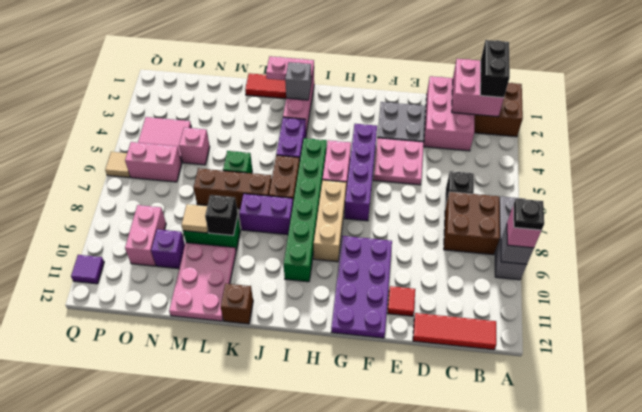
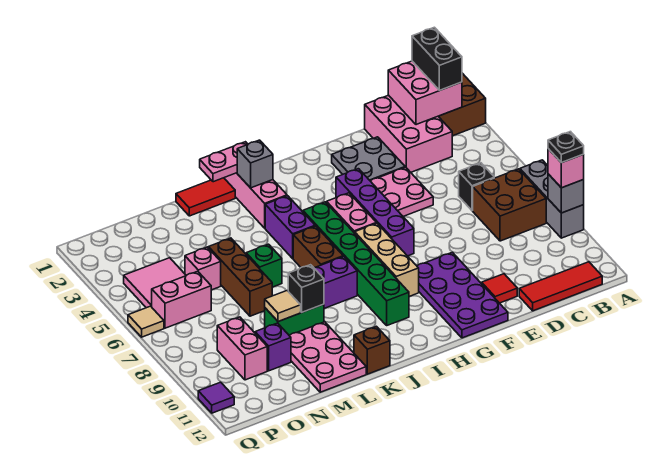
brown brick K7:M7 level 1 -> brown brick M5:M7 level 1

